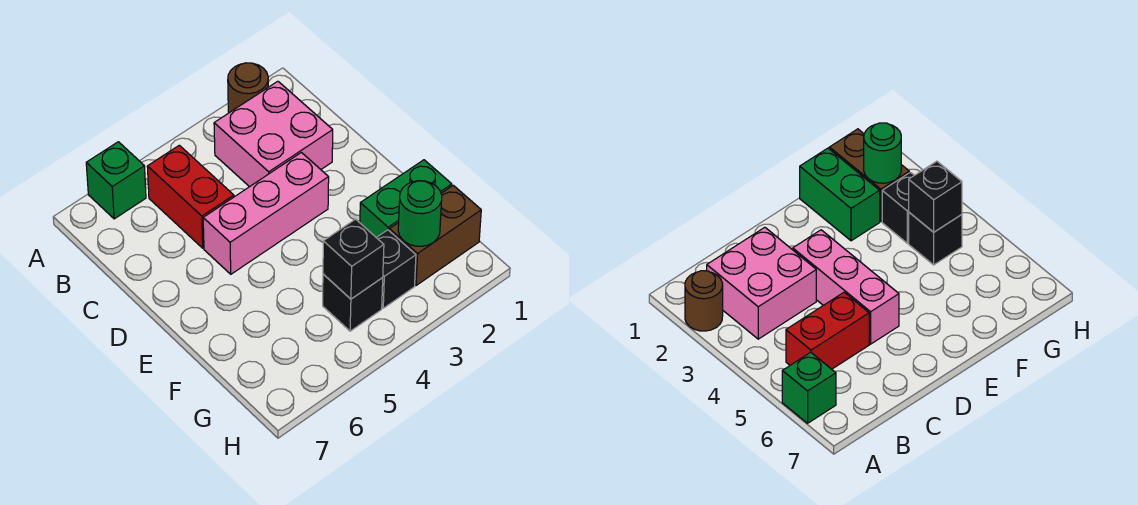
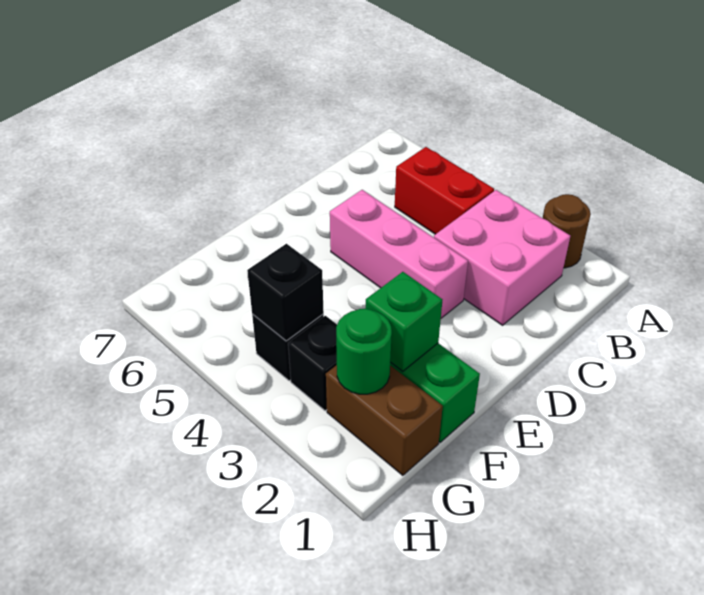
green brick A6 level 1 -> green brick F2 level 2
red brick B5:C5 level 1 -> red brick B4:B5 level 1

